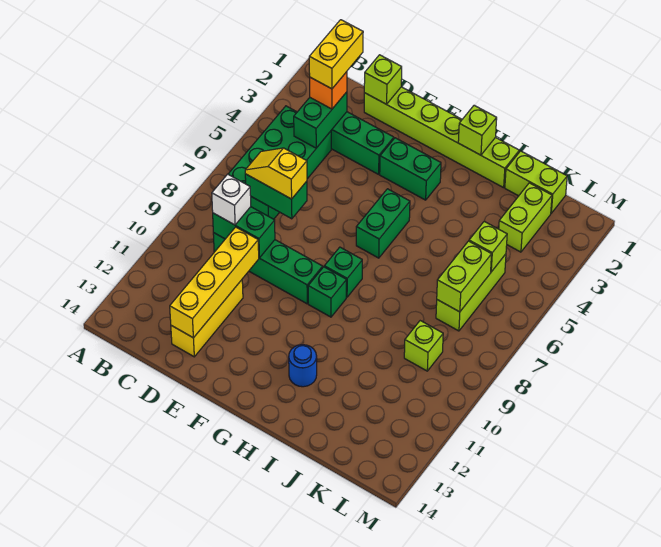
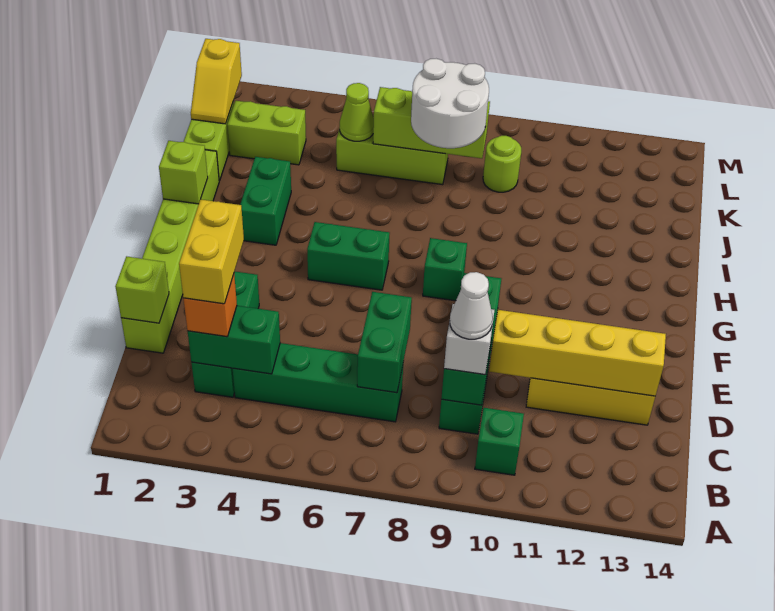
green brick B4:C7 level 1 -> green brick C4:C7 level 1
yellow brick C2:C3 level 4 -> yellow brick C3:D3 level 4
yellow slope C7:D7 level 3 top D -> yellow slope K1:L1 level 2 top L
none -> white cone C9 level 4
green brick F3:G3 level 1 -> green brick H3:I3 level 1
green brick G9 level 1 -> green brick B10 level 1
blue round brick H12 level 1 -> none
none -> white round brick J7:K8 level 3
lime brick K5 level 2 -> lime cone K5 level 2
lime brick K6:K7 level 2 -> lime brick K6:K8 level 2
lime brick K9 level 1 -> lime round brick K9 level 1

